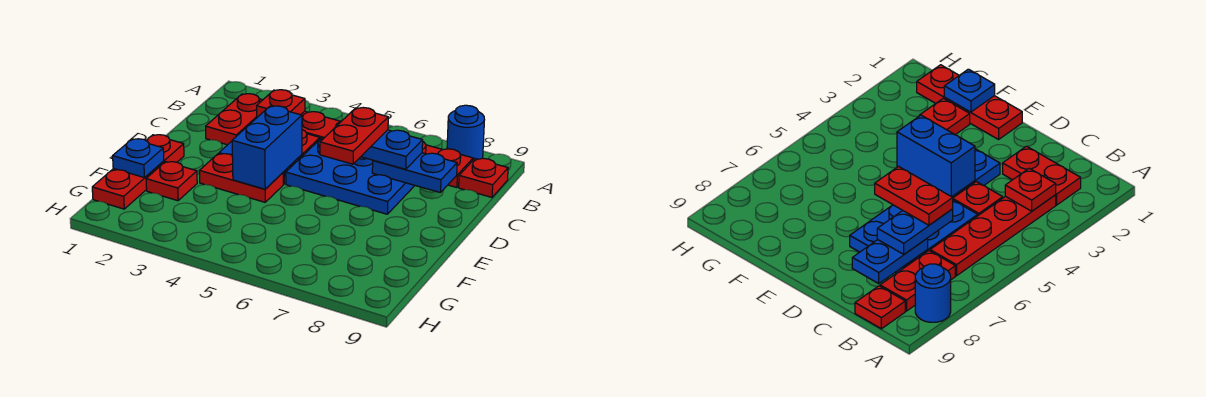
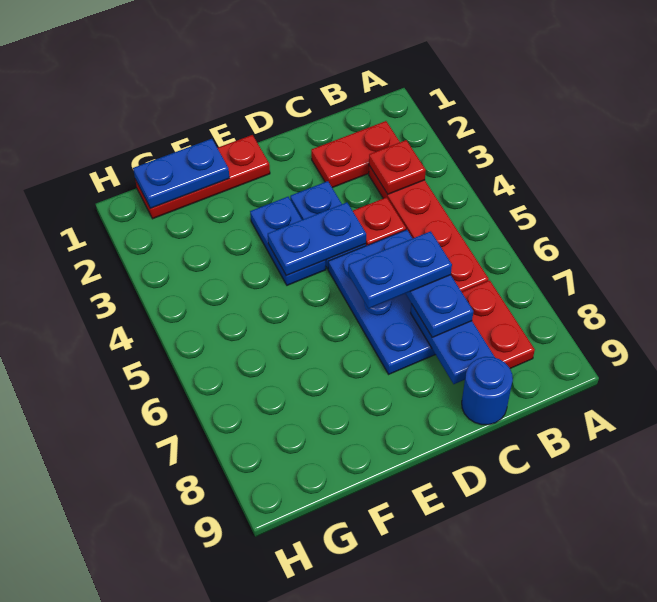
blue round brick A8 level 1 -> blue round brick C9 level 1
red plate B9 level 1 -> none
red plate C6:D6 level 4 -> blue plate C6:D6 level 4
blue brick D4:E4 level 2 -> blue plate D4:E4 level 2
red plate E3:E4 level 1 -> blue plate E3:E4 level 1
blue plate F1 level 2 -> blue plate F1:G1 level 2
red plate F2 level 1 -> none

